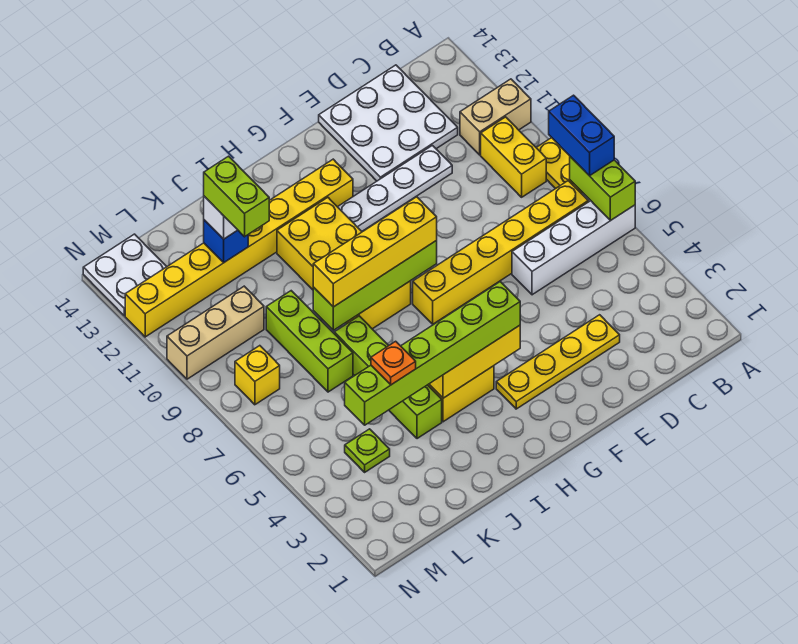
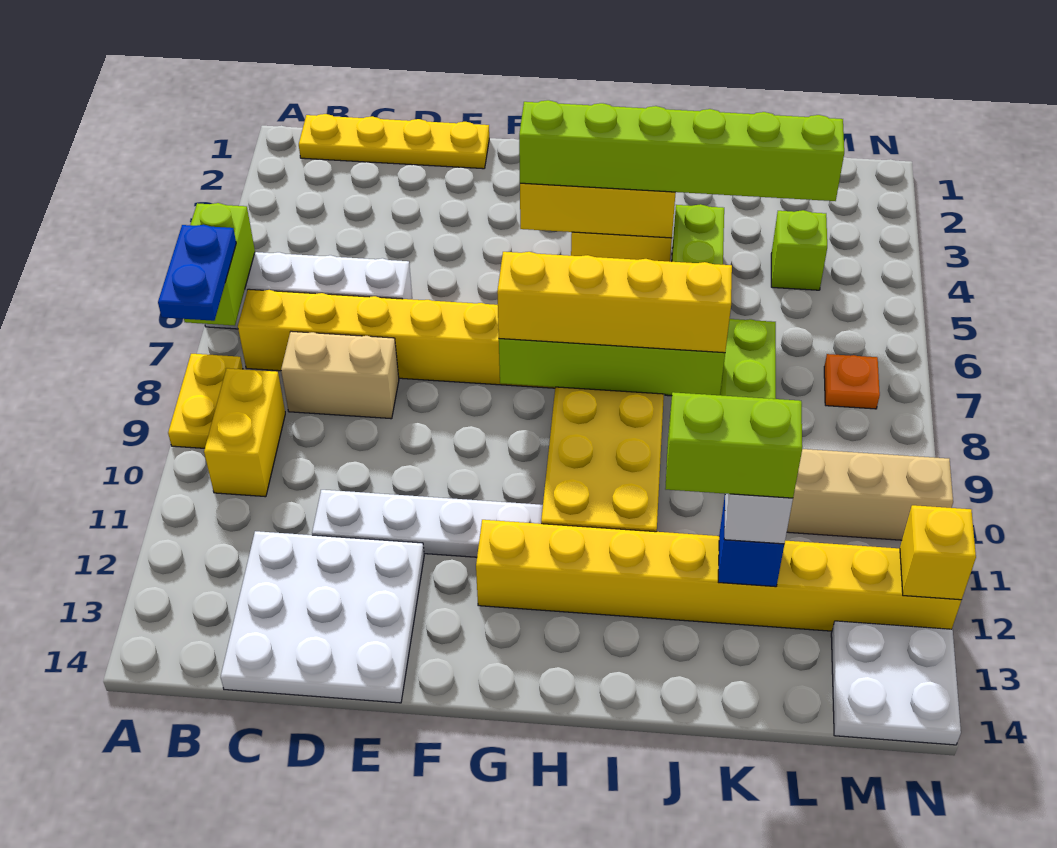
blue brick A7:A8 level 3 -> blue plate A7:A8 level 3
tan brick A11:B11 level 1 -> tan brick C8:D8 level 1
yellow plate D3:G3 level 1 -> yellow plate B1:E1 level 1
orange plate K4 level 4 -> orange plate M7 level 1
lime brick K11:K12 level 4 -> lime brick J12:K12 level 4
lime plate L4 level 1 -> lime brick L4 level 1
yellow brick M8 level 1 -> yellow brick N12 level 2

